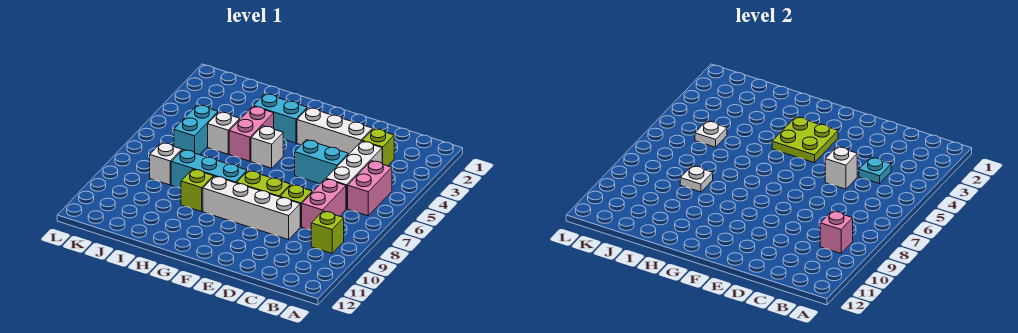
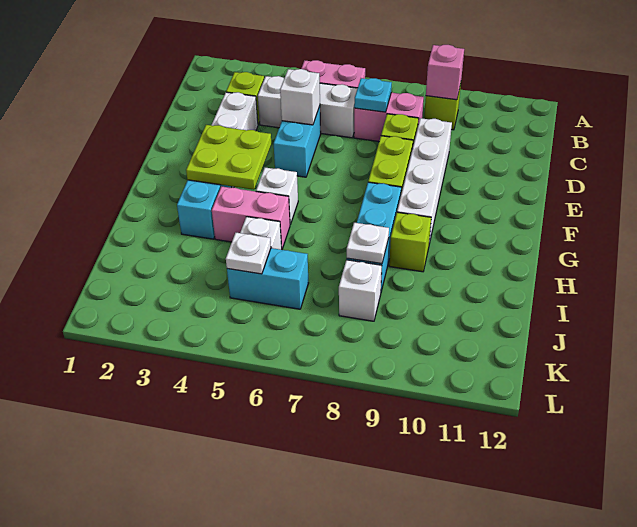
cyan plate C4 level 2 -> cyan plate C7 level 2

